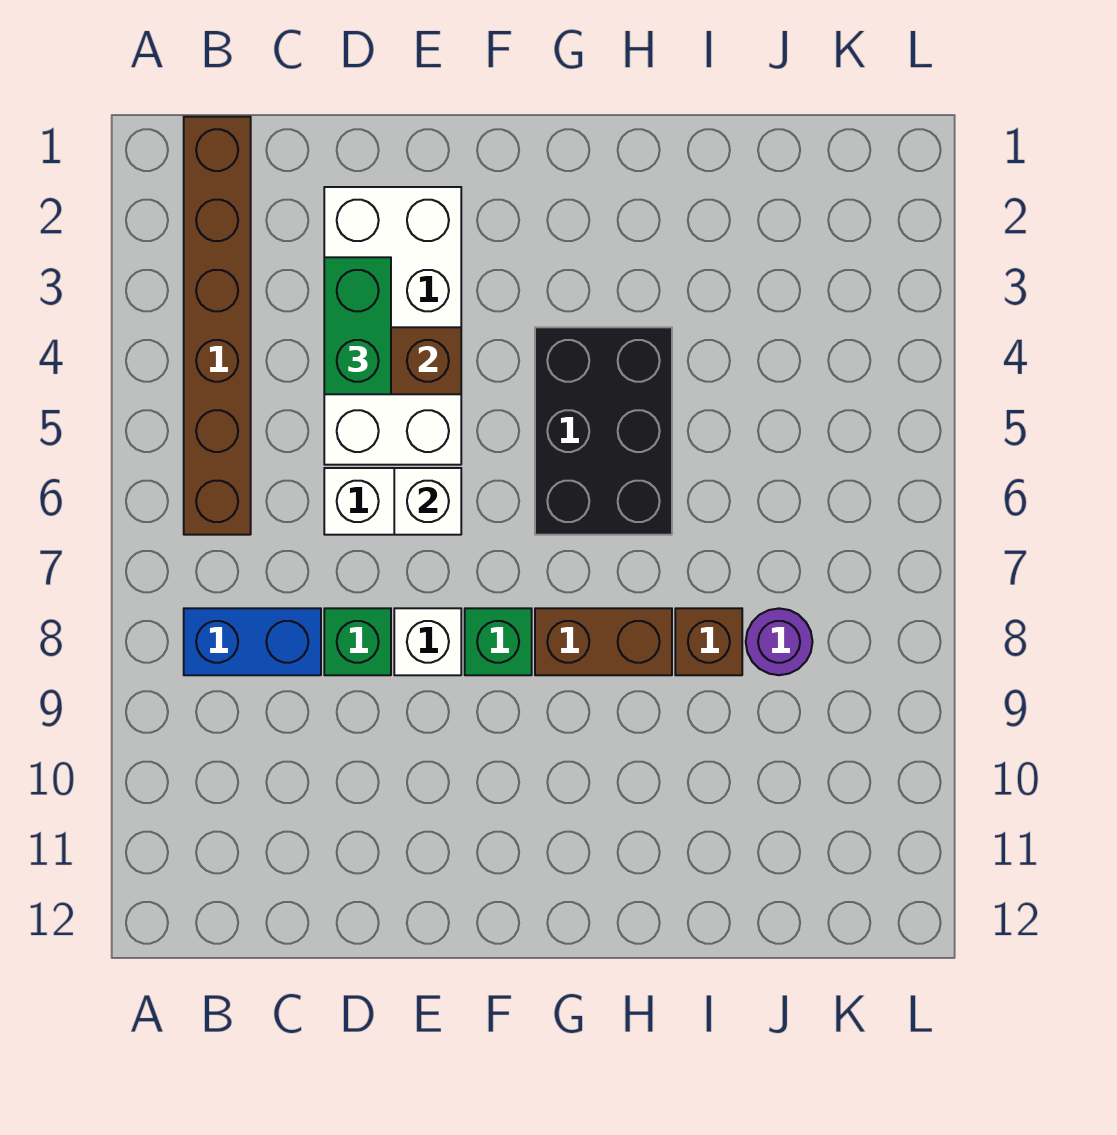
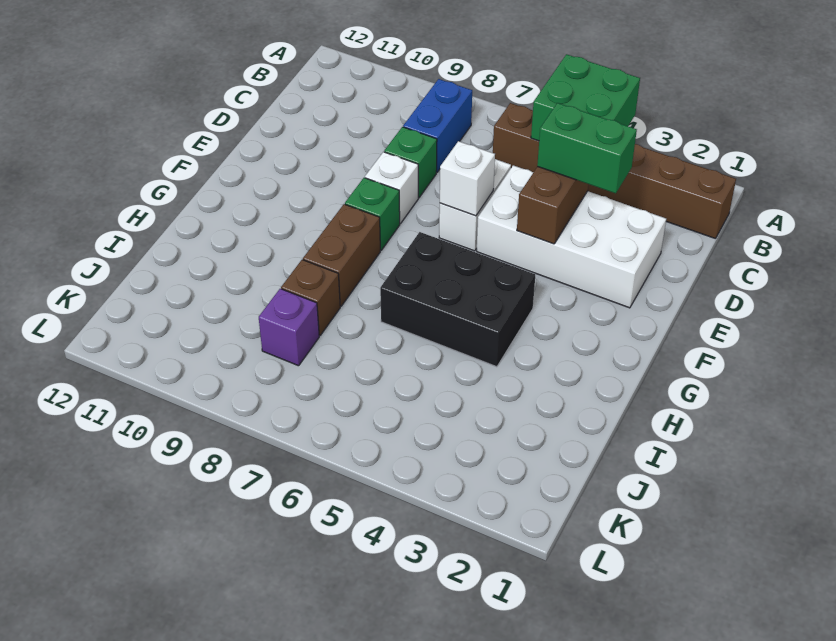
none -> green brick A4:B5 level 2
purple round brick J8 level 1 -> purple brick J8 level 1

